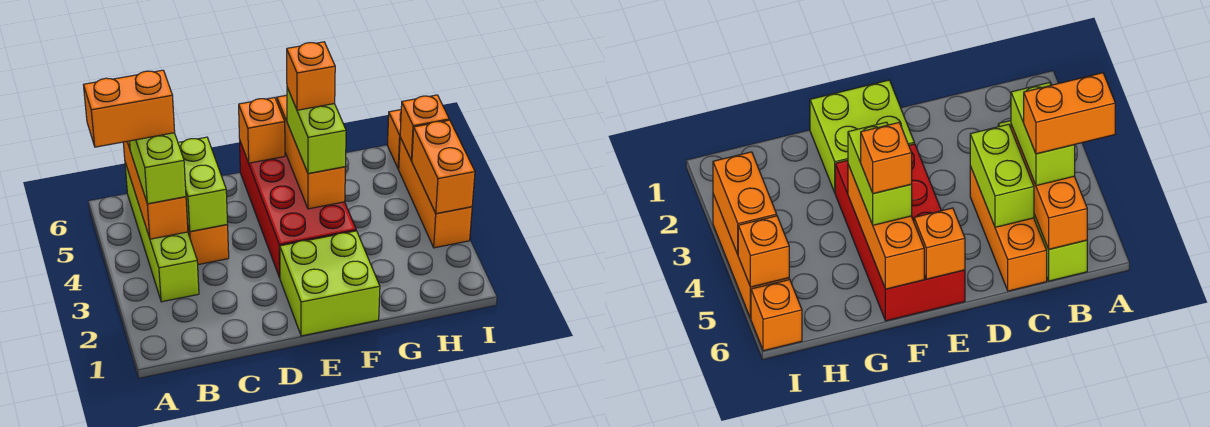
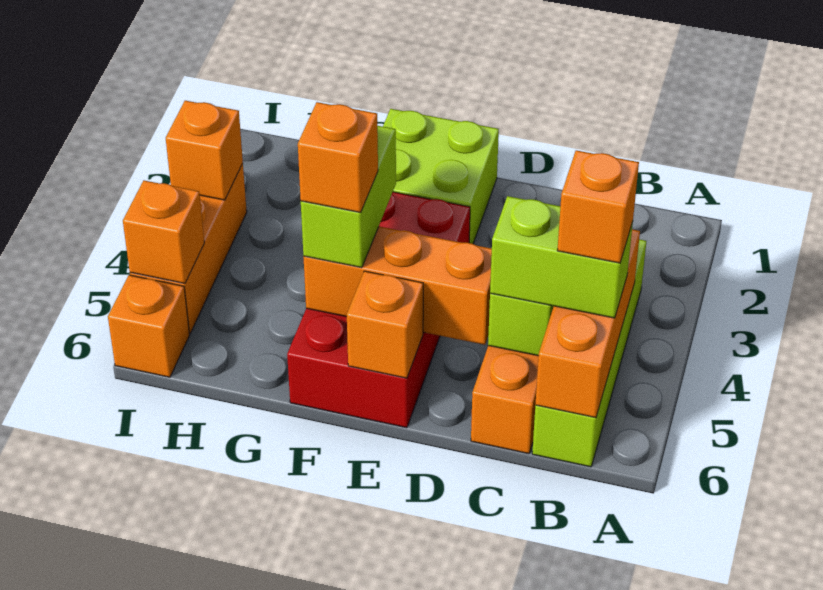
orange brick A5:B5 level 4 -> orange brick B5 level 4
lime brick B4:B5 level 3 -> lime brick B5:C5 level 3
orange brick F4:F6 level 2 -> orange brick D5:F5 level 2
orange brick I3:I4 level 2 -> orange brick I3 level 2

